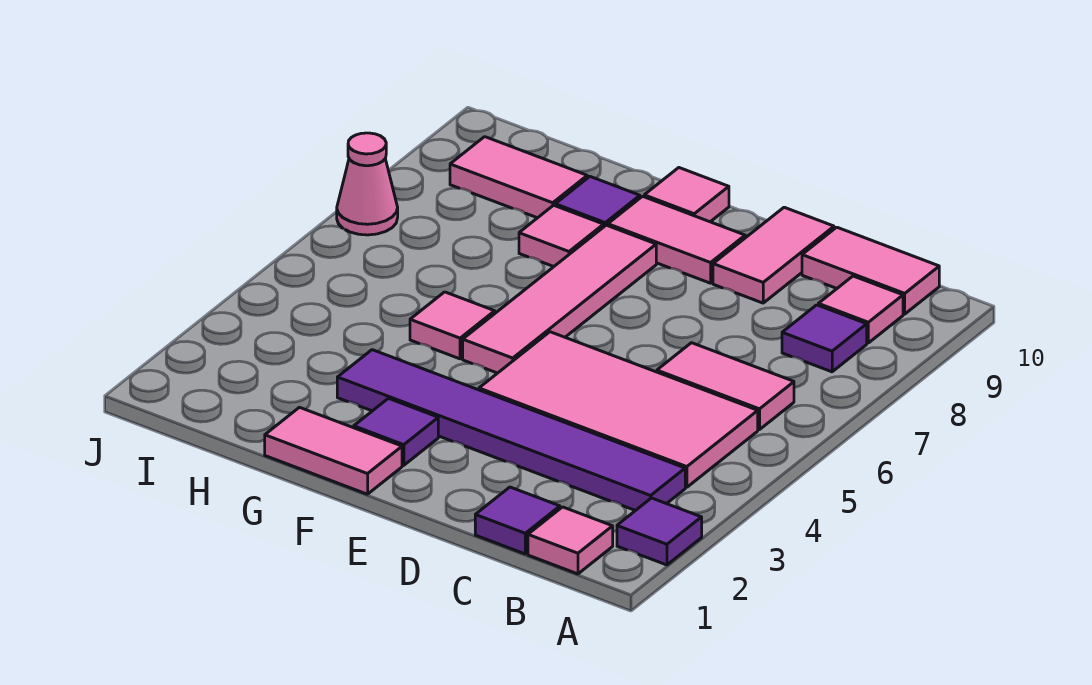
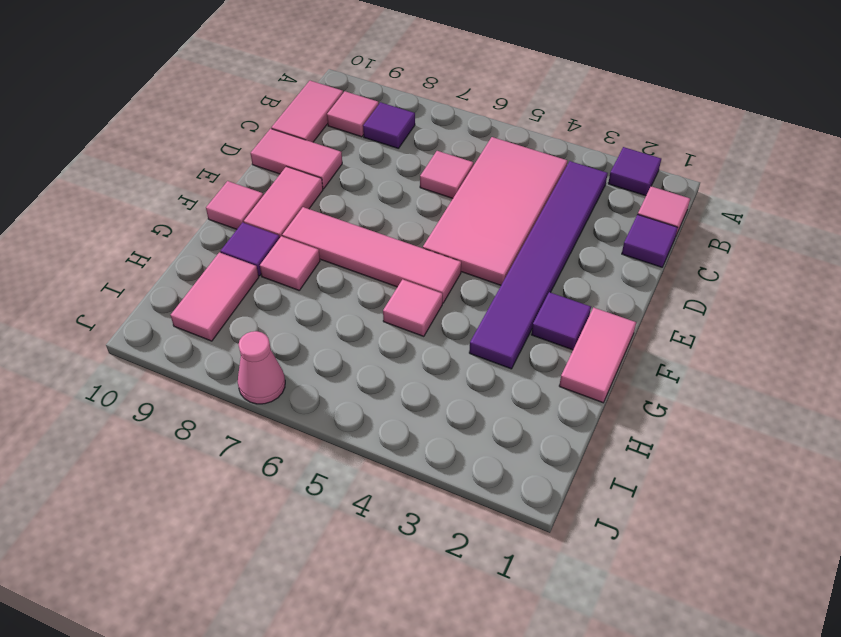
pink tile B6:C6 level 1 -> pink tile C6 level 1

